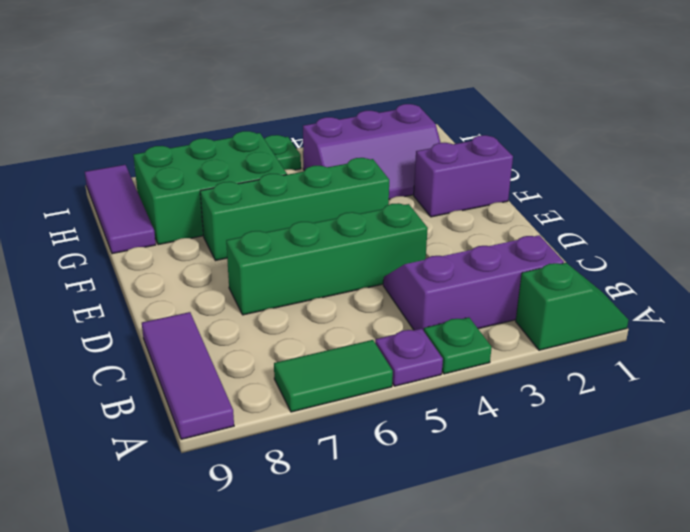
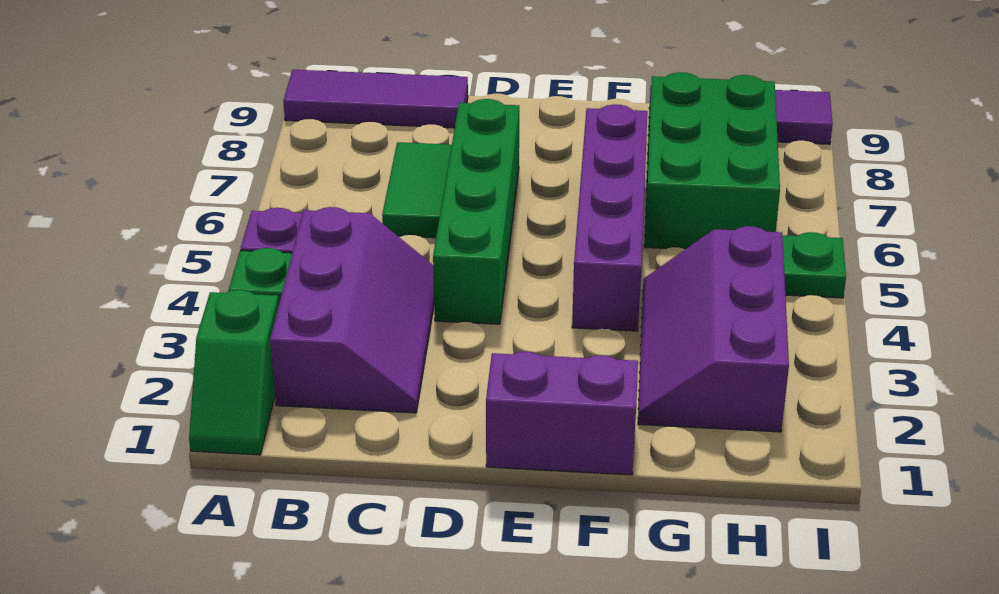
green tile A6:A7 level 1 -> green tile C6:C7 level 1
purple brick F1:F2 level 1 -> purple brick E1:F1 level 1
green brick F4:F7 level 1 -> purple brick F4:F7 level 1

